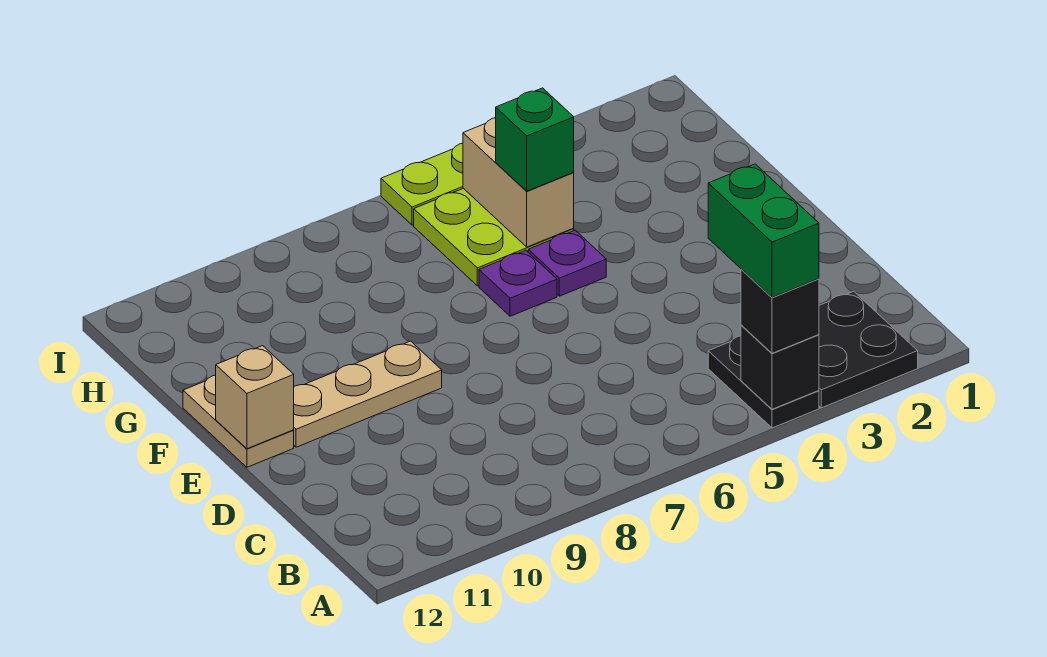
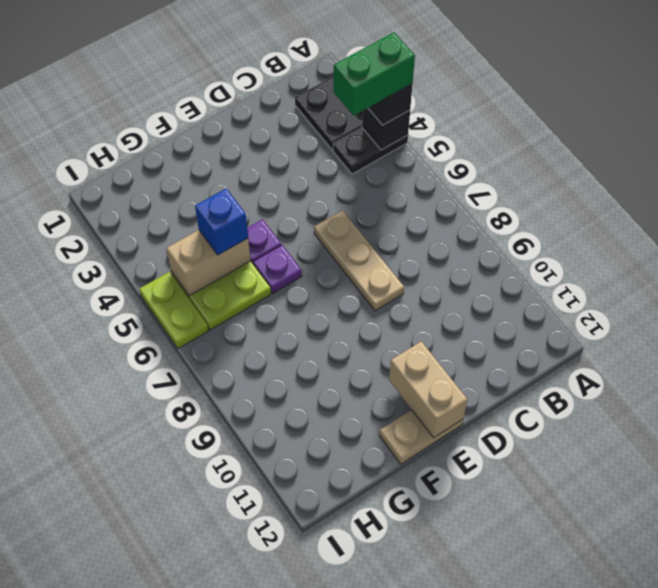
tan plate E9:E11 level 1 -> tan plate D6:D8 level 1
tan brick E12 level 2 -> tan brick E11:E12 level 2
green brick G5 level 3 -> blue brick G5 level 3

